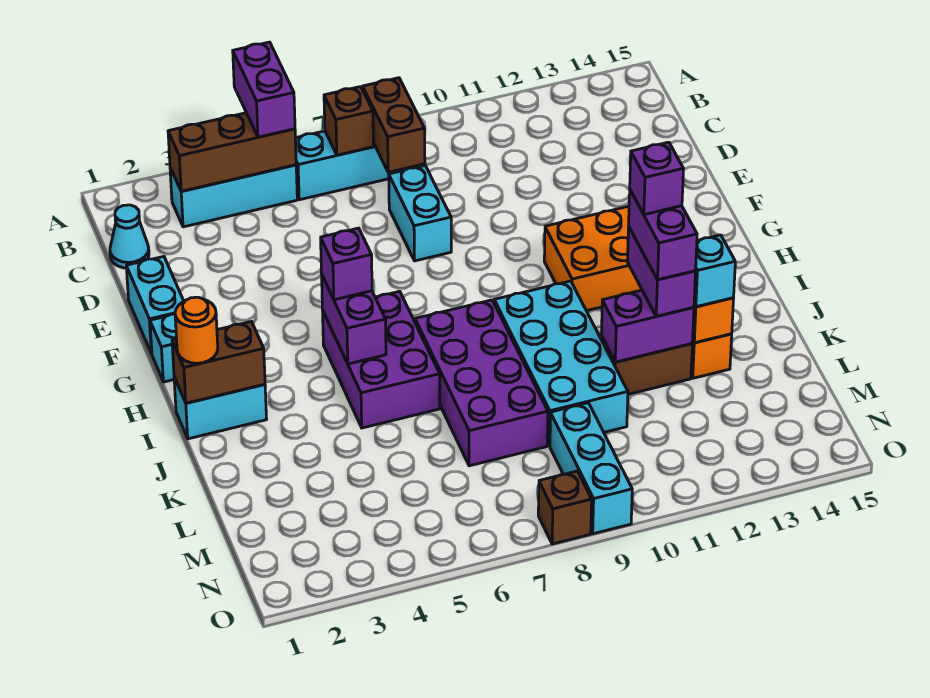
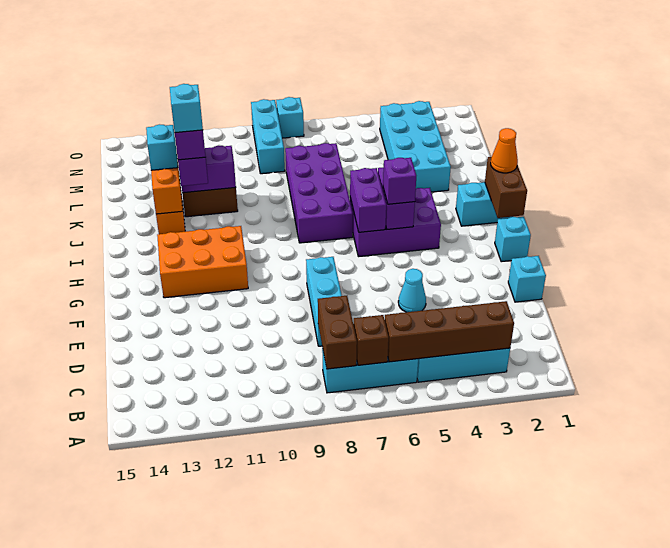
purple brick A5:B5 level 3 -> purple brick H6:I6 level 2
brown brick B3:B5 level 2 -> brown brick B3:B6 level 2
cyan cone C1 level 1 -> cyan cone E5 level 1
cyan brick D8:E8 level 1 -> cyan brick D8:F8 level 1
cyan brick E1:F1 level 1 -> cyan brick E1 level 1
purple brick H5:J6 level 1 -> purple brick H4:I6 level 1
brown brick I1:I2 level 2 -> brown brick H1:I1 level 2
orange round brick I1 level 3 -> orange cone I1 level 3
cyan brick I9:L10 level 1 -> cyan brick K3:N4 level 1
purple brick J12 level 5 -> cyan brick J12 level 5
brown brick O8 level 1 -> cyan brick O8 level 1

